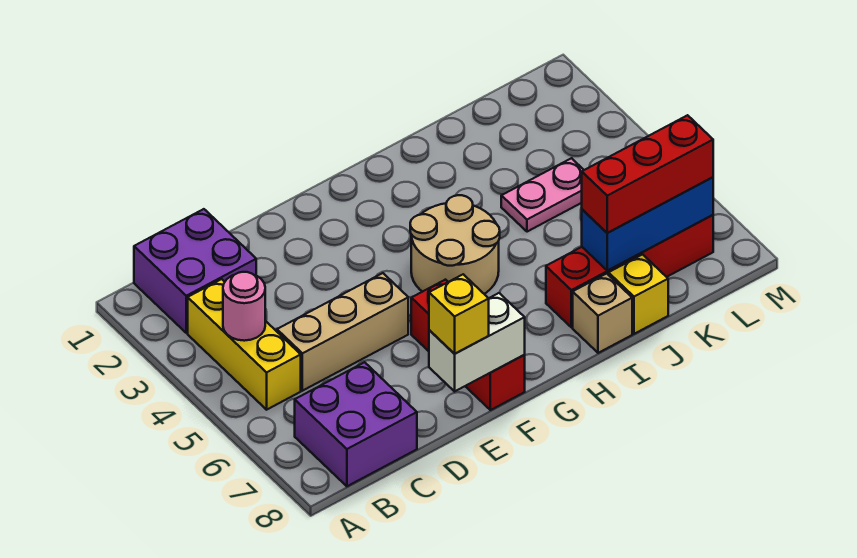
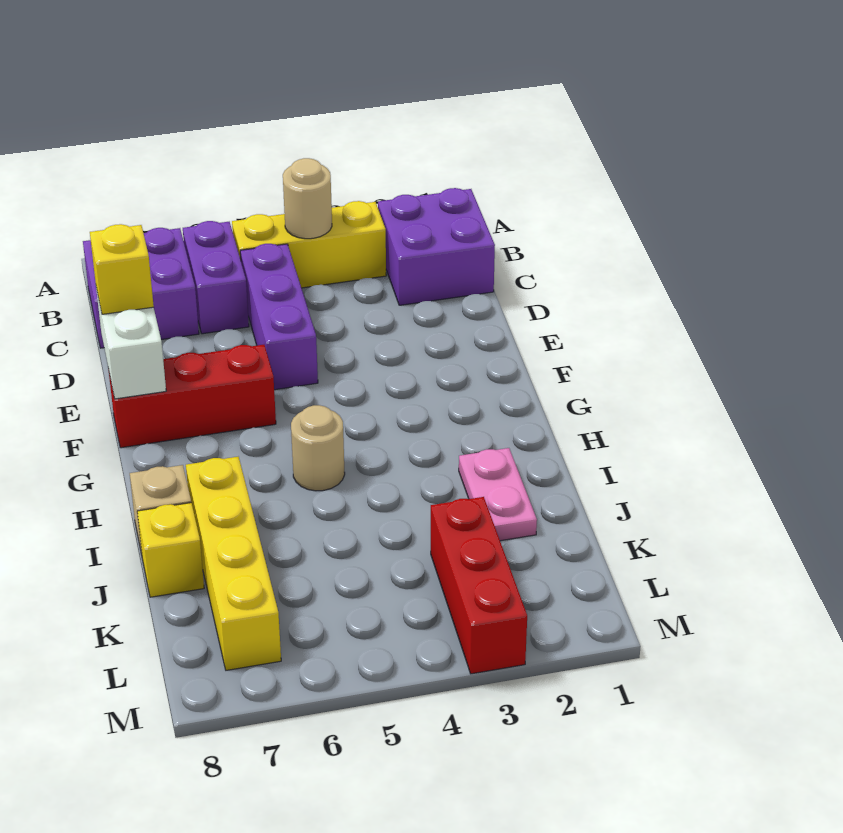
pink round brick B4 level 2 -> tan round brick B4 level 2
none -> purple brick B6:C6 level 1
tan brick C5:E5 level 1 -> purple brick C5:E5 level 1
tan round brick G4:H5 level 1 -> tan round brick H5 level 1
red brick I7:L7 level 1 -> yellow brick I7:L7 level 1
pink plate J4:K4 level 1 -> pink plate I2:J2 level 1
blue brick J7:L7 level 2 -> none
red brick J7:L7 level 3 -> red brick K3:M3 level 1

